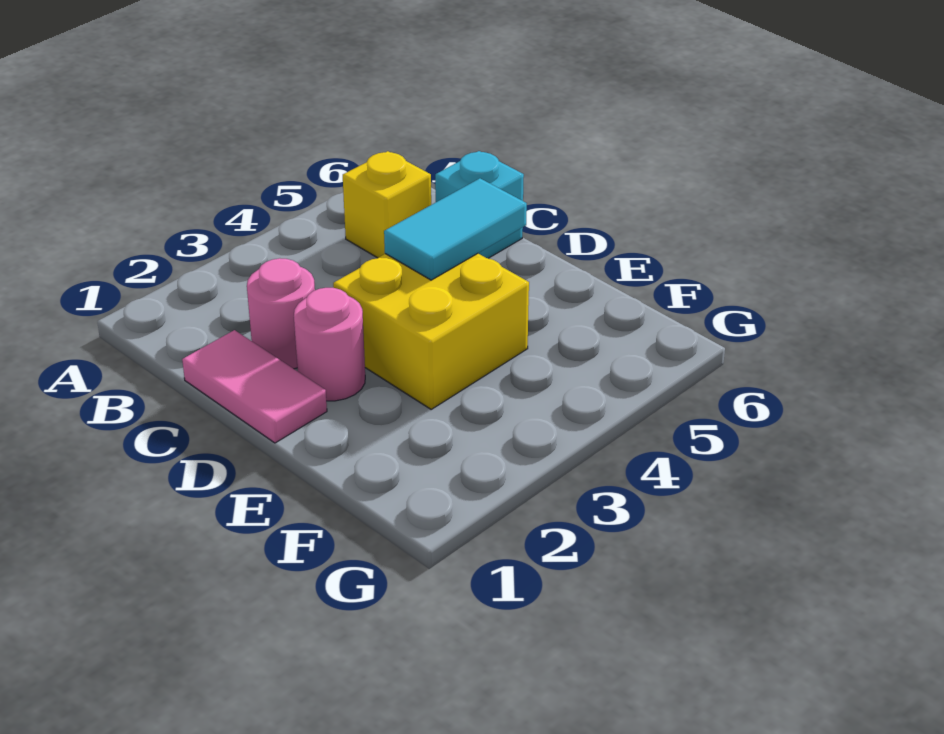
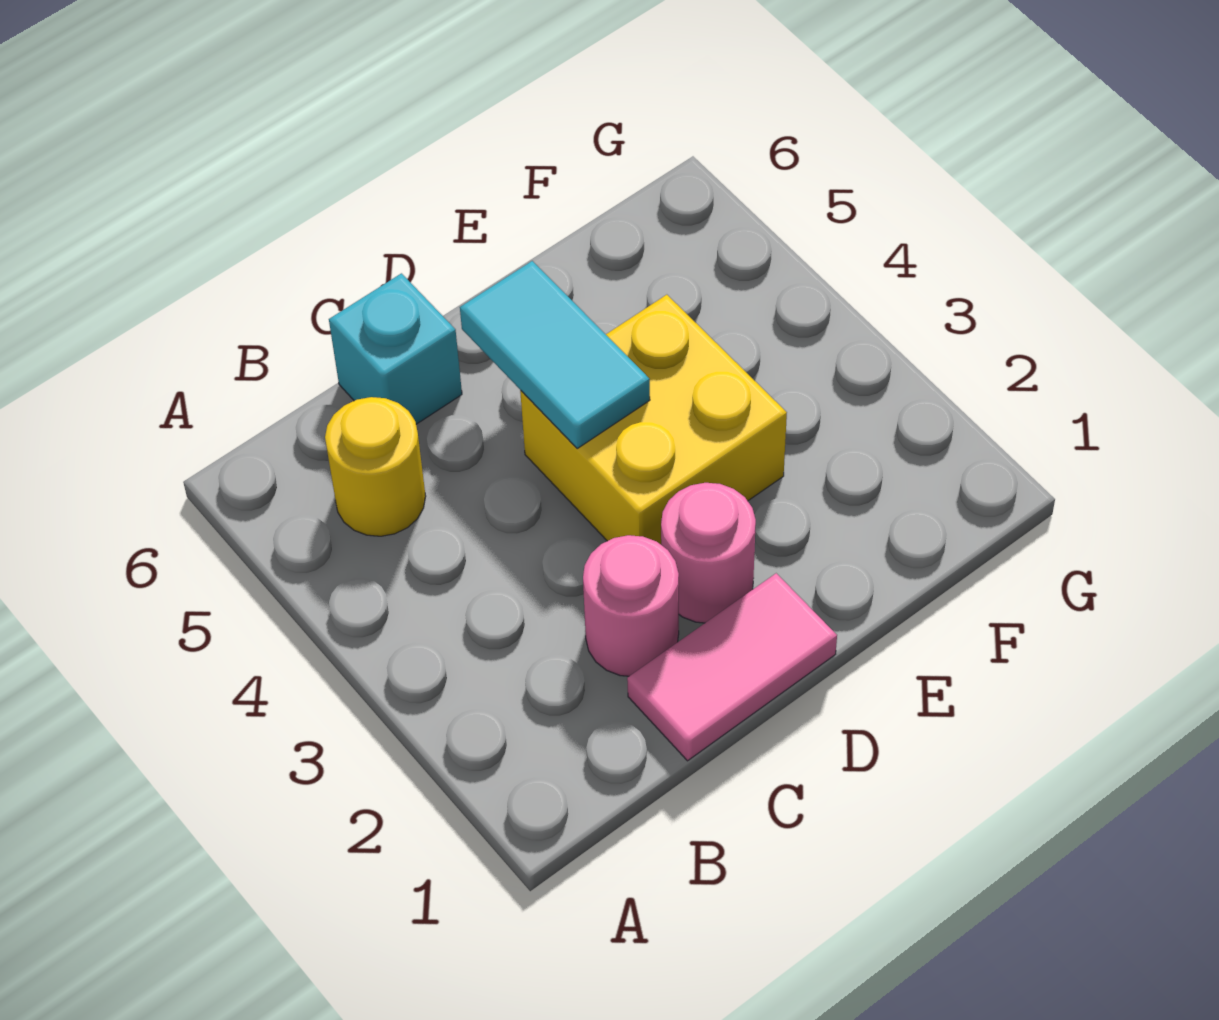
yellow brick B5 level 1 -> yellow round brick B5 level 1

